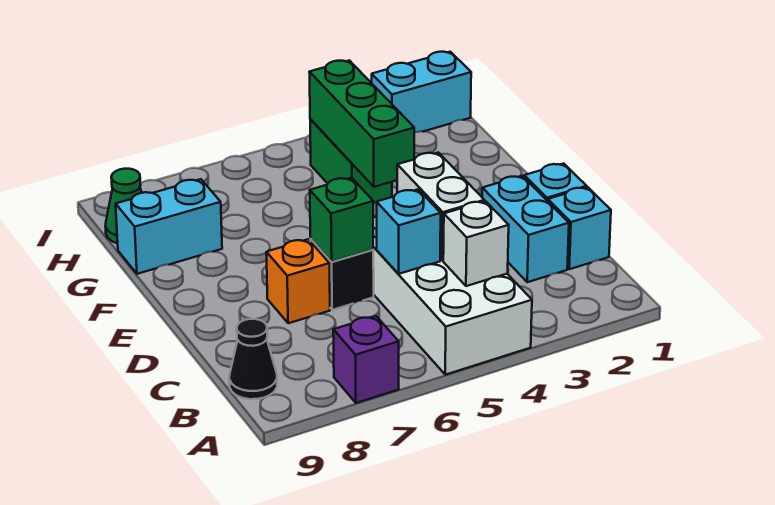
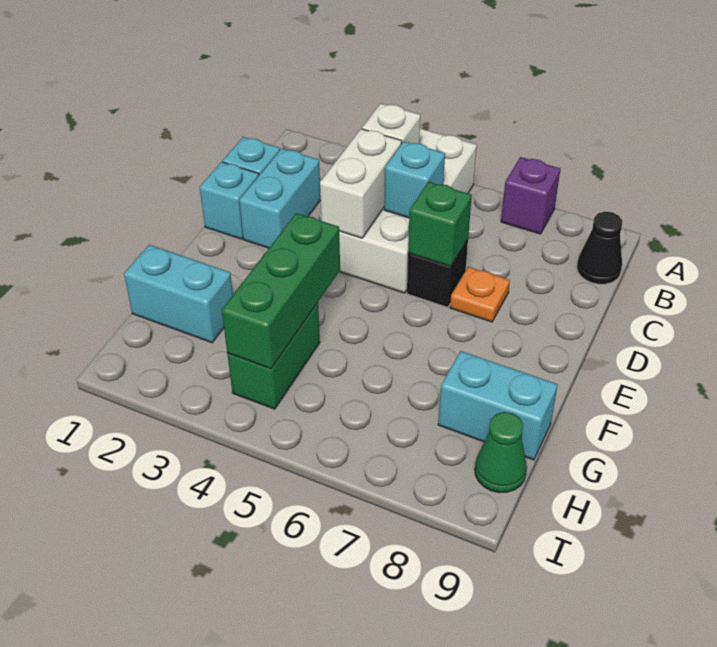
orange brick D7 level 1 -> orange plate D7 level 1
cyan brick I1:I2 level 1 -> cyan brick G1:G2 level 1

